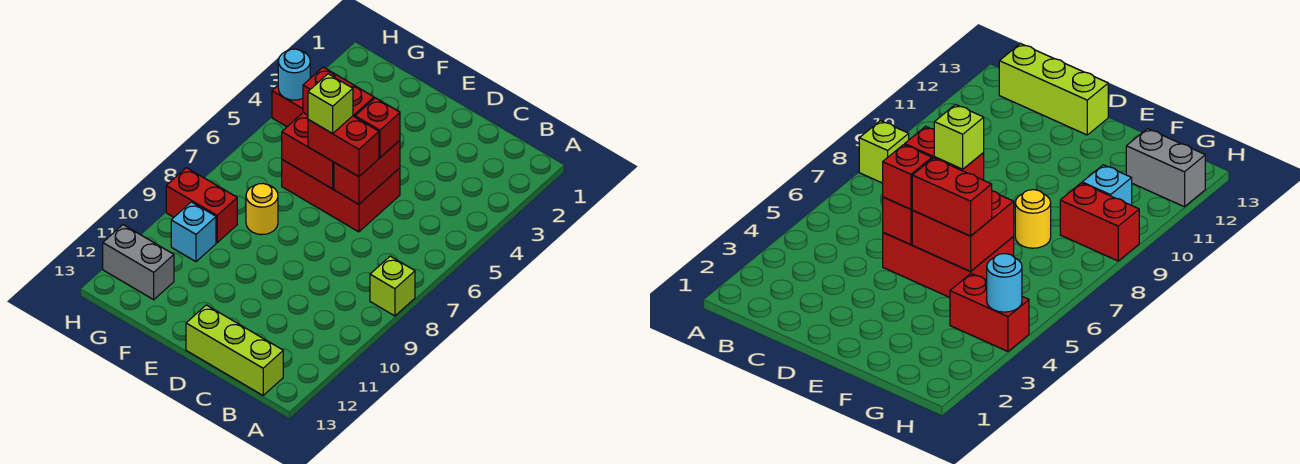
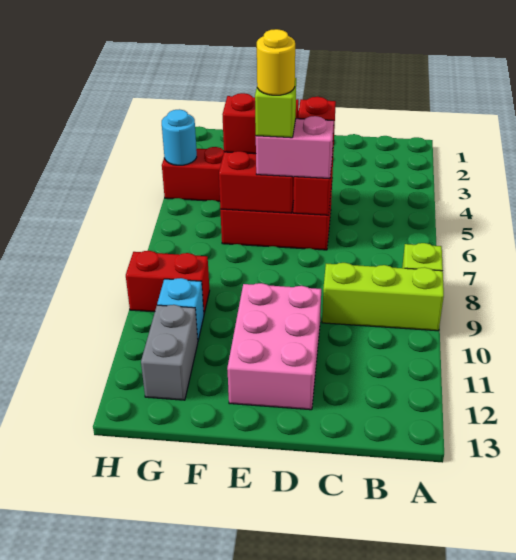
lime brick B13:D13 level 1 -> lime brick A9:C9 level 1
red brick D6:E6 level 3 -> pink brick D6:E6 level 3
none -> pink brick D10:E12 level 1
yellow round brick F8 level 1 -> yellow round brick E6 level 5
grey brick G12:H12 level 1 -> grey brick G11:G12 level 1

